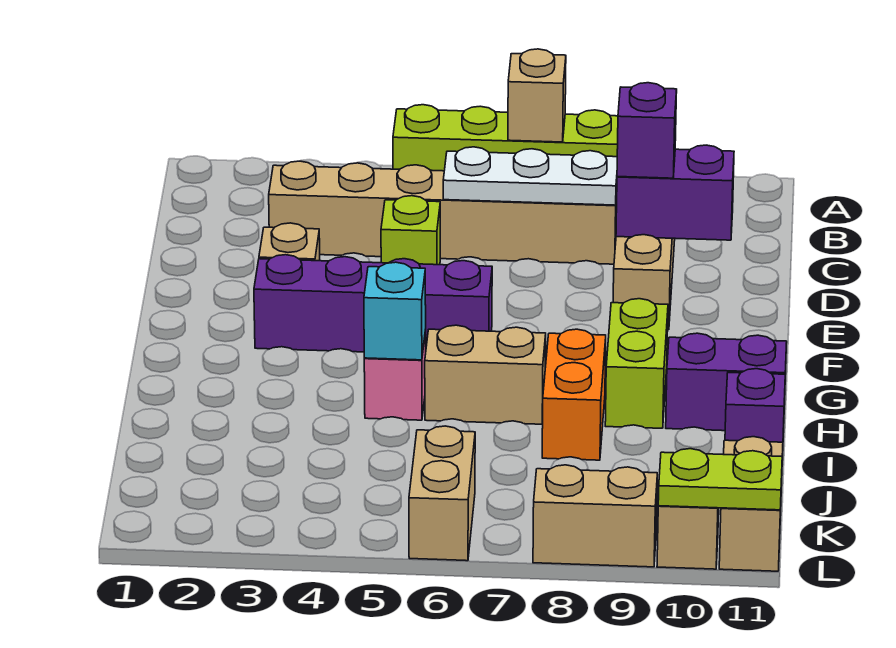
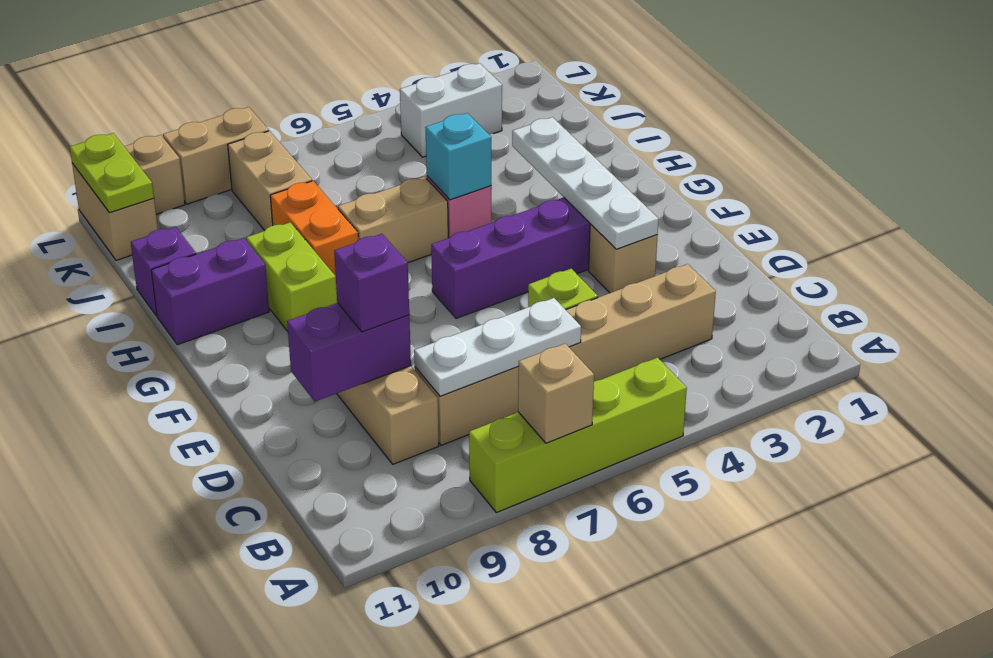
none -> white plate E3:H3 level 2
none -> white brick K3:K4 level 1
tan brick K6:L6 level 1 -> tan brick J8:K8 level 1
lime plate L10:L11 level 2 -> lime plate K11:L11 level 2

